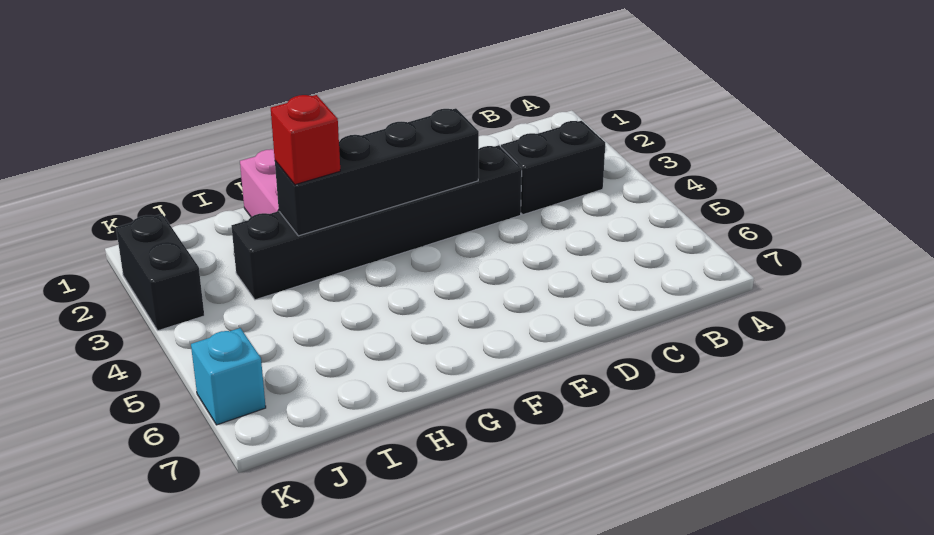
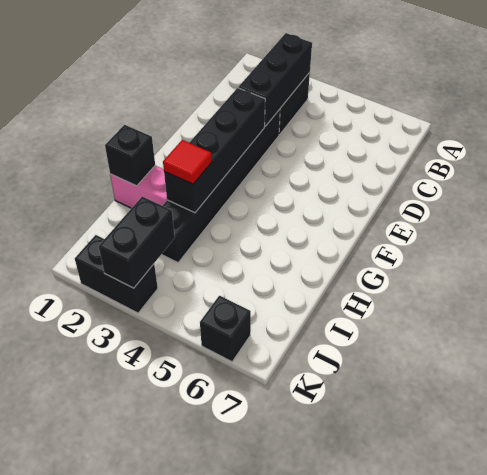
none -> black brick B3:D3 level 2
none -> black brick H1 level 2
red brick H3 level 3 -> red tile H3 level 3
none -> black brick J3:K3 level 2
cyan brick K6 level 1 -> black brick K6 level 1

